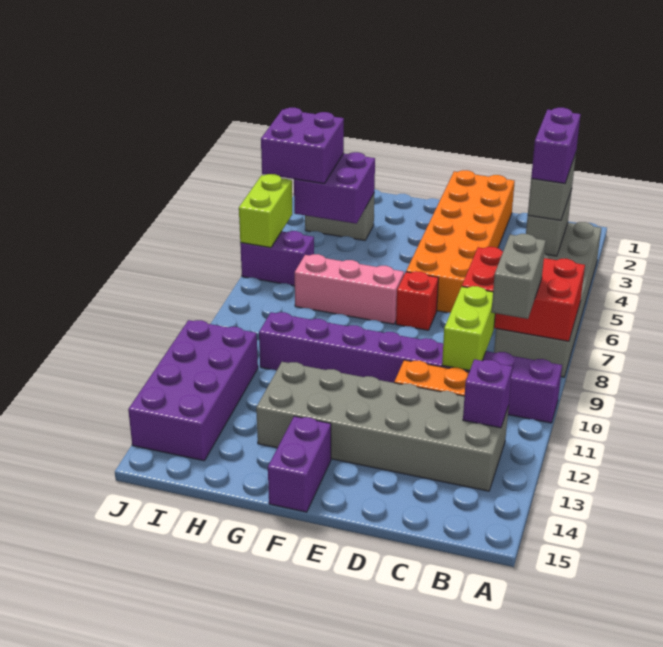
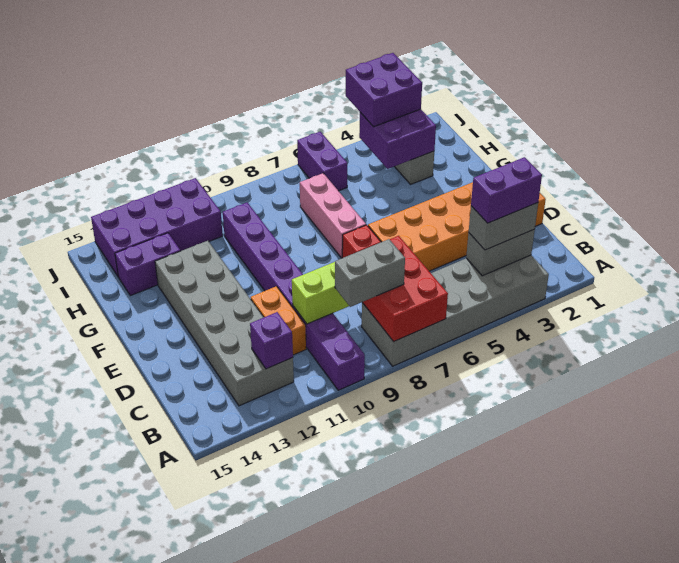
purple brick F14:F15 level 1 -> purple brick H13:H14 level 1
lime brick J5:J6 level 2 -> none

